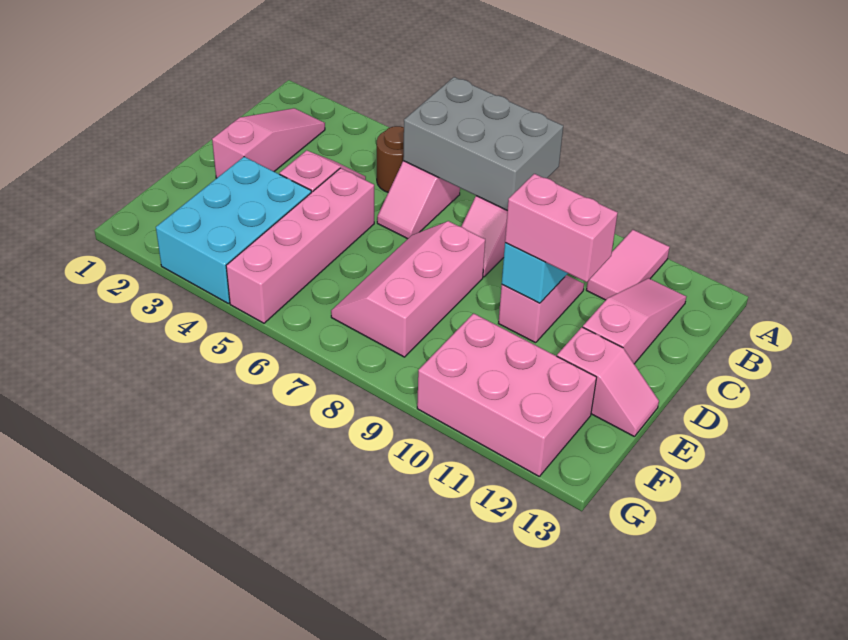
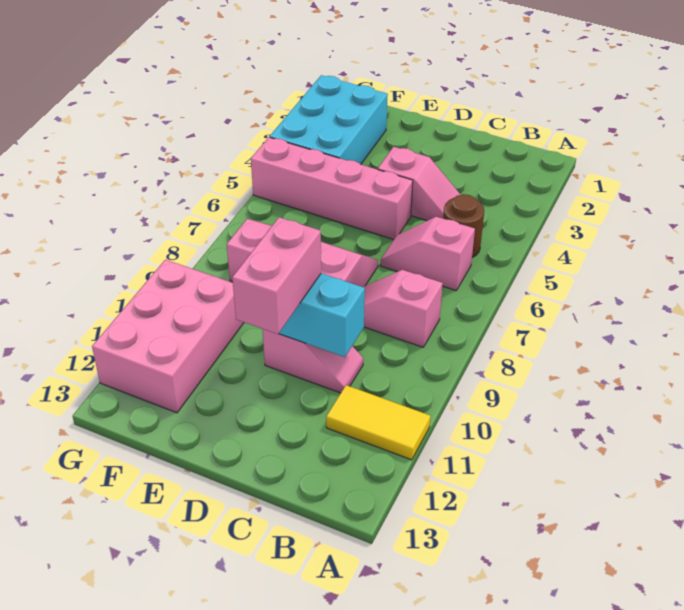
grey brick A6:B8 level 2 -> none
pink tile A11:B11 level 1 -> yellow tile A11:B11 level 1
pink slope B2:D2 level 1 top D -> none
pink slope B12:D12 level 1 top D -> none
cyan brick E3:G4 level 1 -> cyan brick F2:G4 level 1
pink slope E12:E13 level 1 top 12 -> none

